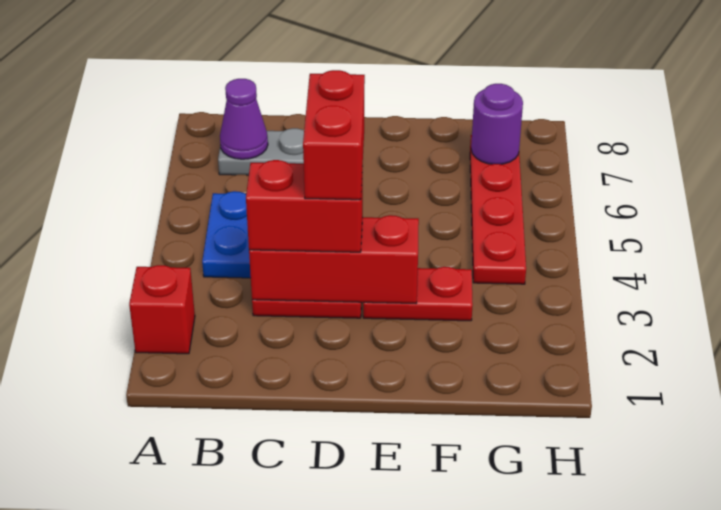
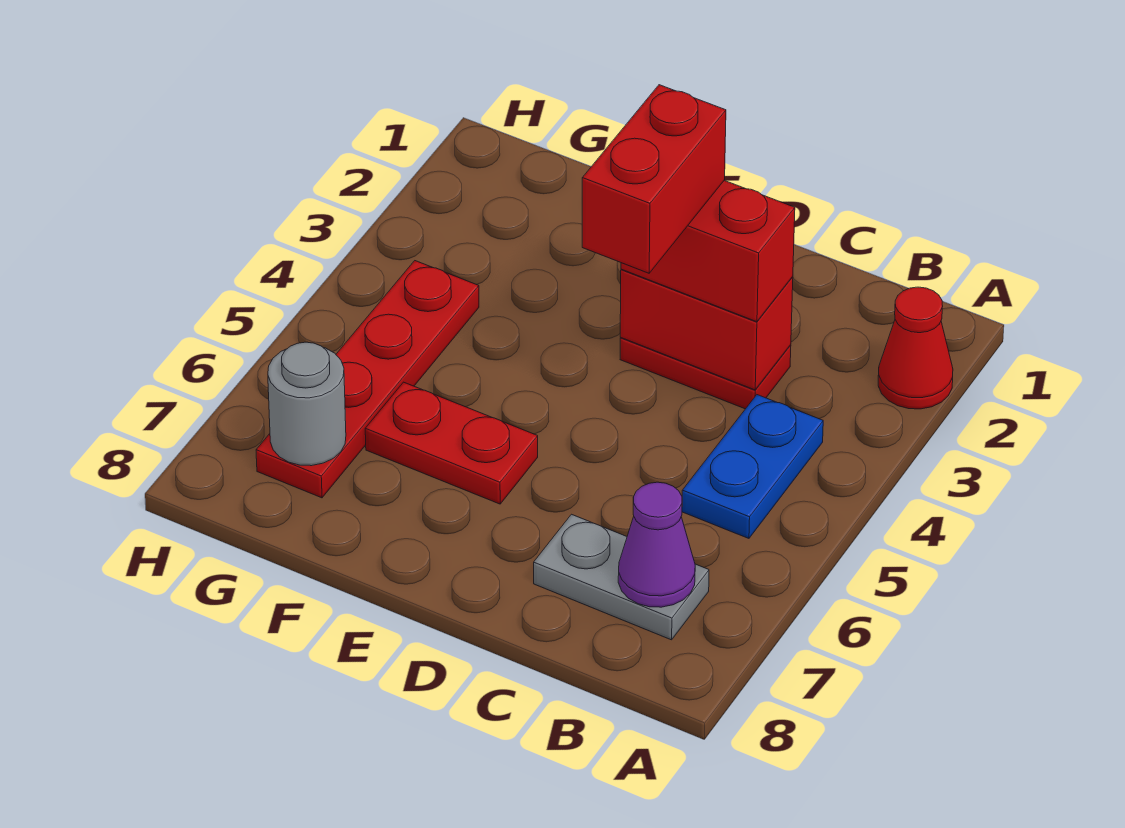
red brick A2 level 1 -> red cone A2 level 1
red brick C3:E3 level 2 -> red brick C3:D3 level 2
red plate E3:F3 level 1 -> red plate E6:F6 level 1
purple round brick G7 level 2 -> grey round brick G7 level 2

